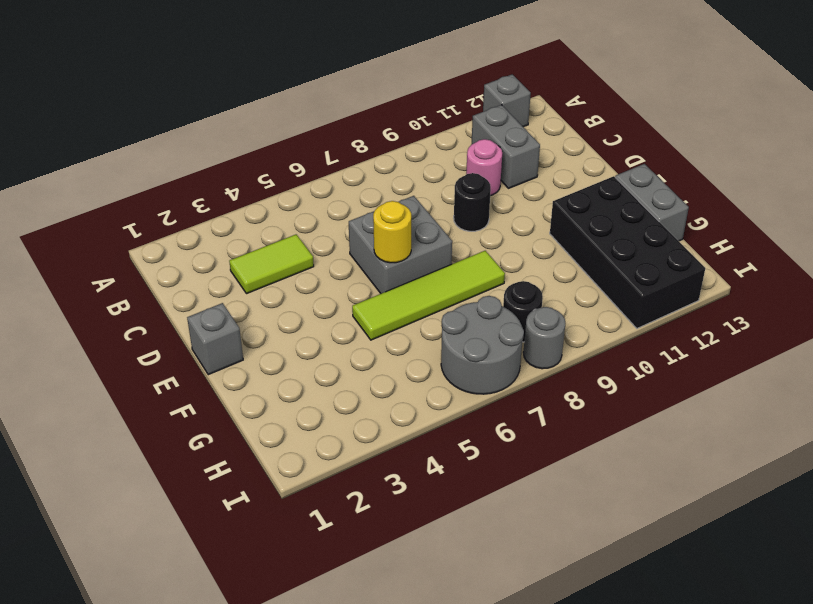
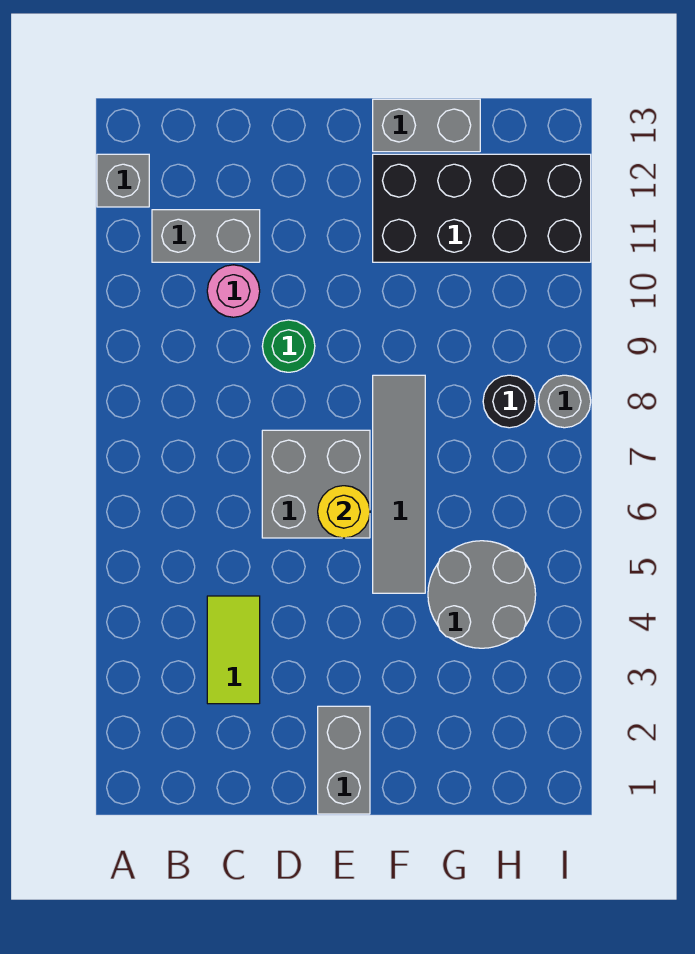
black round brick D9 level 1 -> green round brick D9 level 1
grey brick E1 level 1 -> grey brick E1:E2 level 1
lime tile F5:F8 level 1 -> grey tile F5:F8 level 1
grey round brick H6:I7 level 1 -> grey round brick G4:H5 level 1

